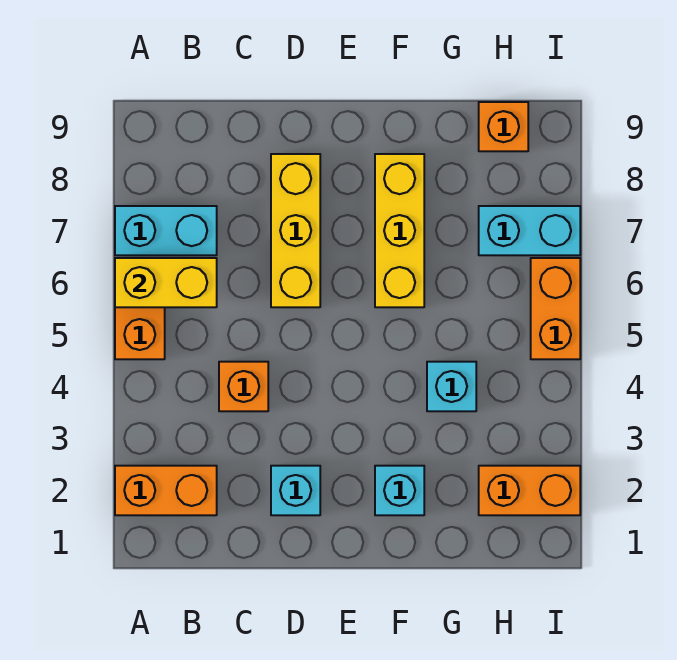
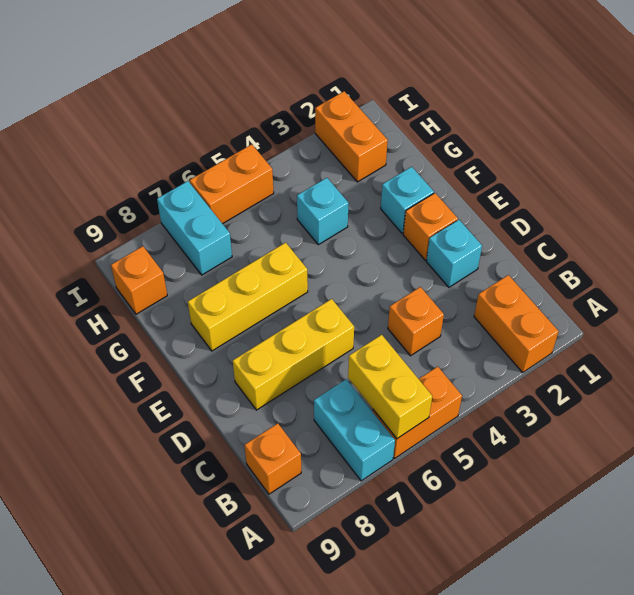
none -> orange brick B9 level 1
none -> orange brick E2 level 1

